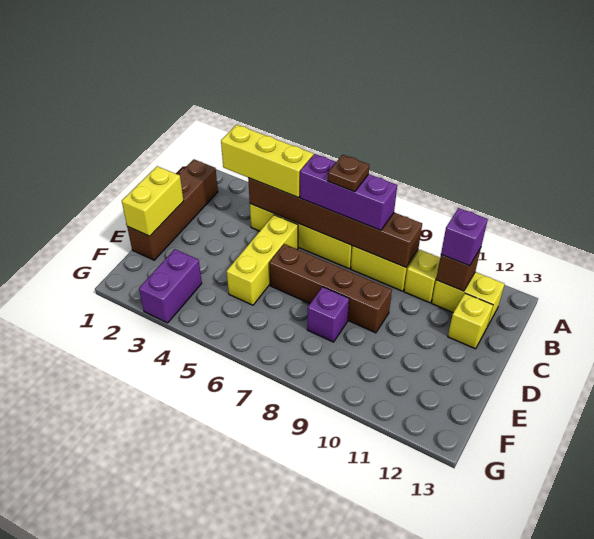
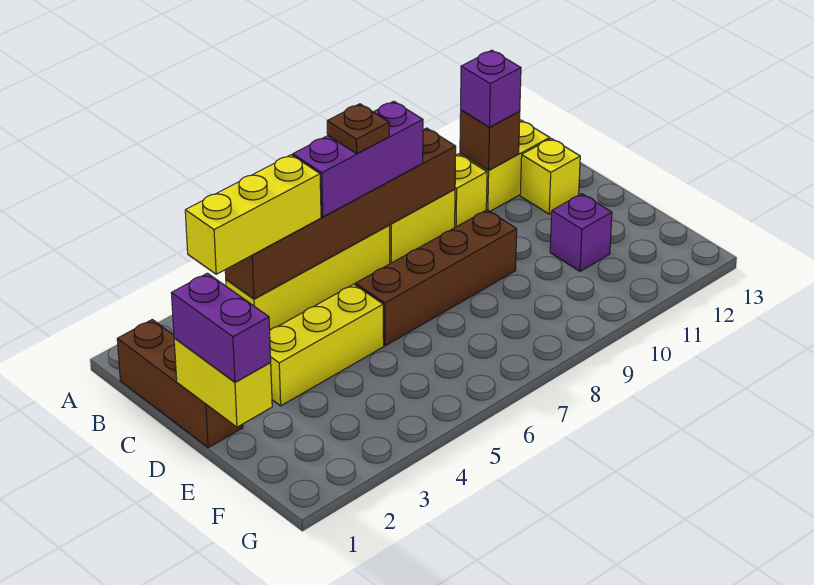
brown brick B1:E1 level 1 -> brown brick B1:D1 level 1
yellow brick C5:E5 level 1 -> yellow brick D3:D5 level 1
purple brick E8 level 1 -> purple brick E11 level 1
purple brick F3:G3 level 1 -> purple brick D1:E1 level 3

